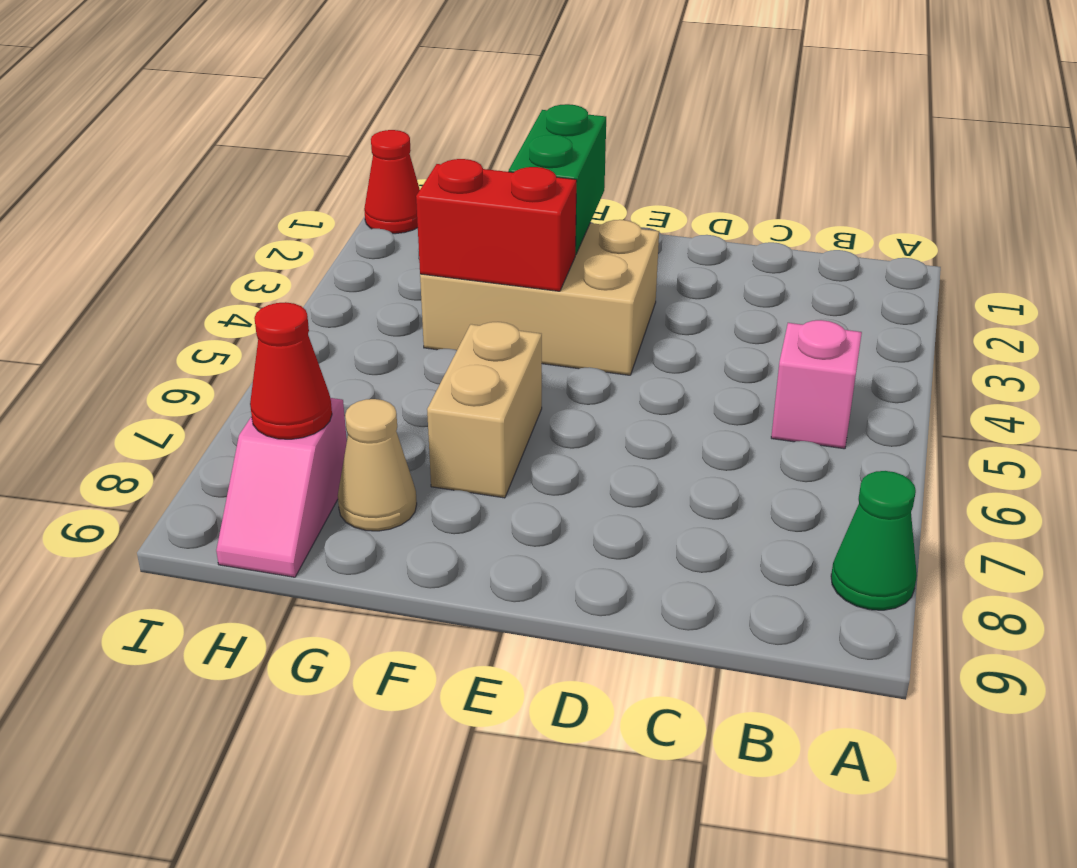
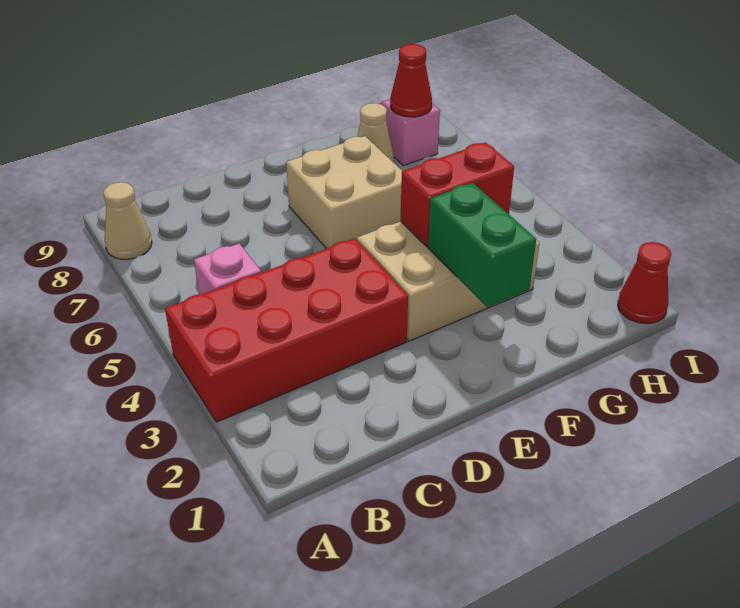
none -> red brick A3:D4 level 1
green cone A8 level 1 -> tan cone A8 level 1
tan brick F6:F7 level 1 -> tan brick E6:F7 level 1

